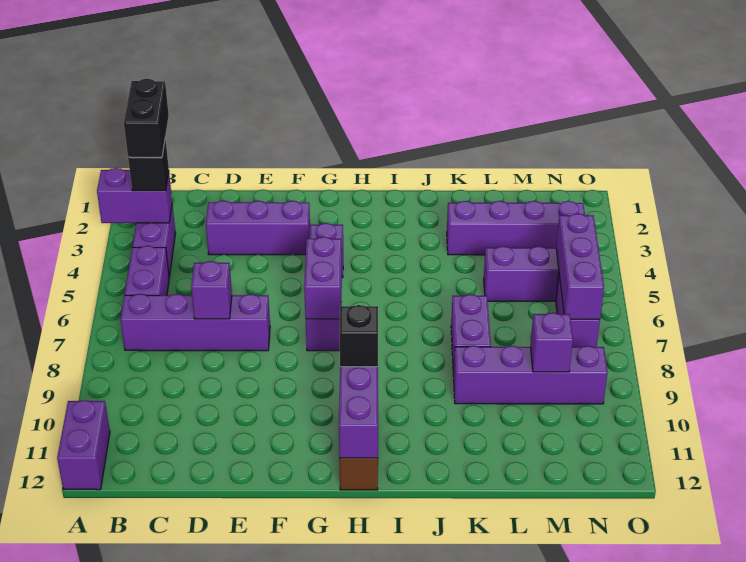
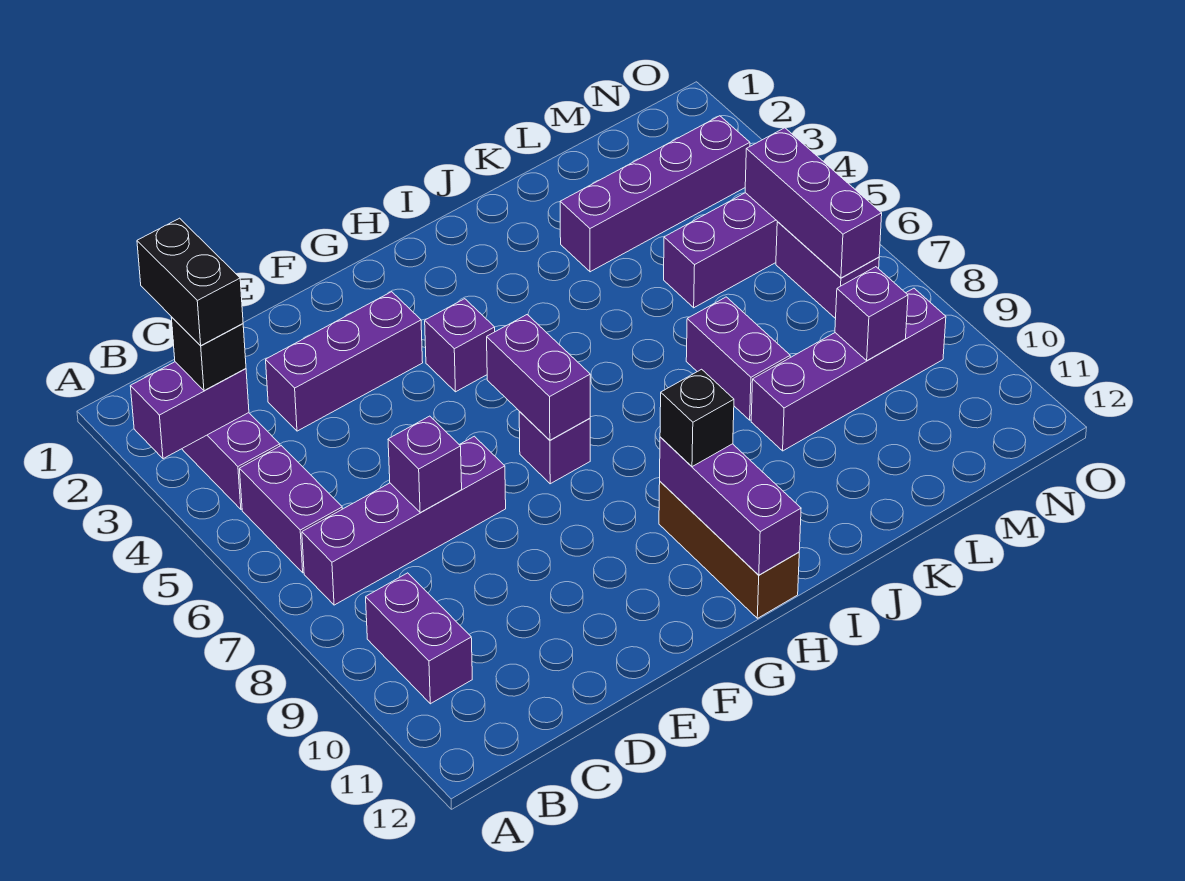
purple brick A11:A12 level 1 -> purple brick B9:B10 level 1

